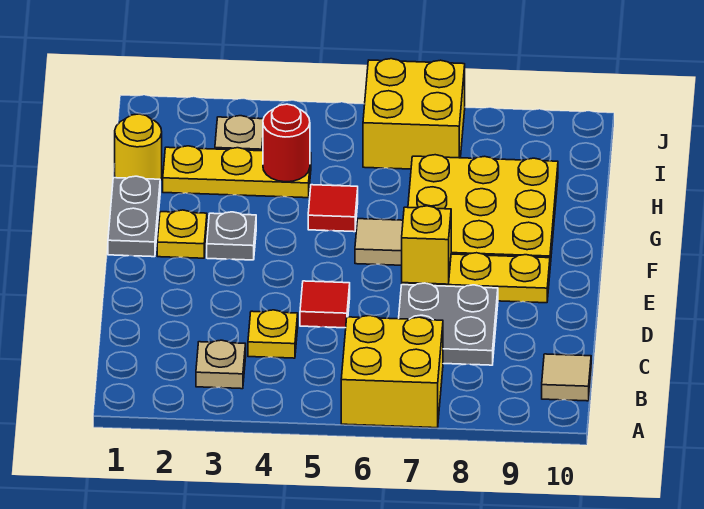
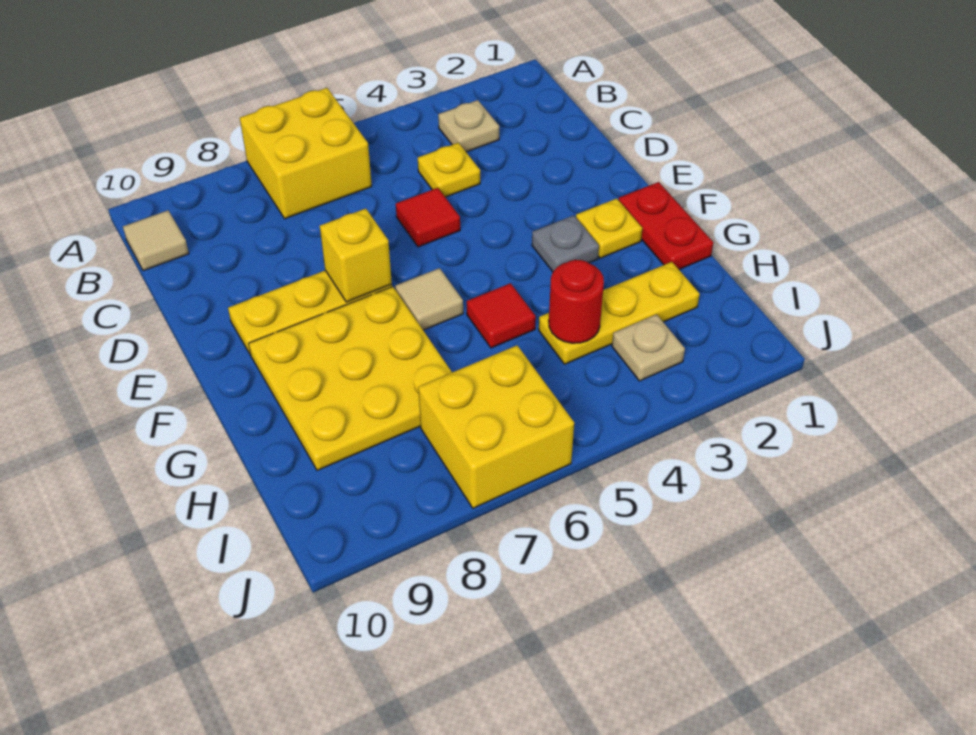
grey plate C7:D8 level 1 -> none
grey plate F1:G1 level 1 -> red plate F1:G1 level 1
yellow round brick H1 level 1 -> none

